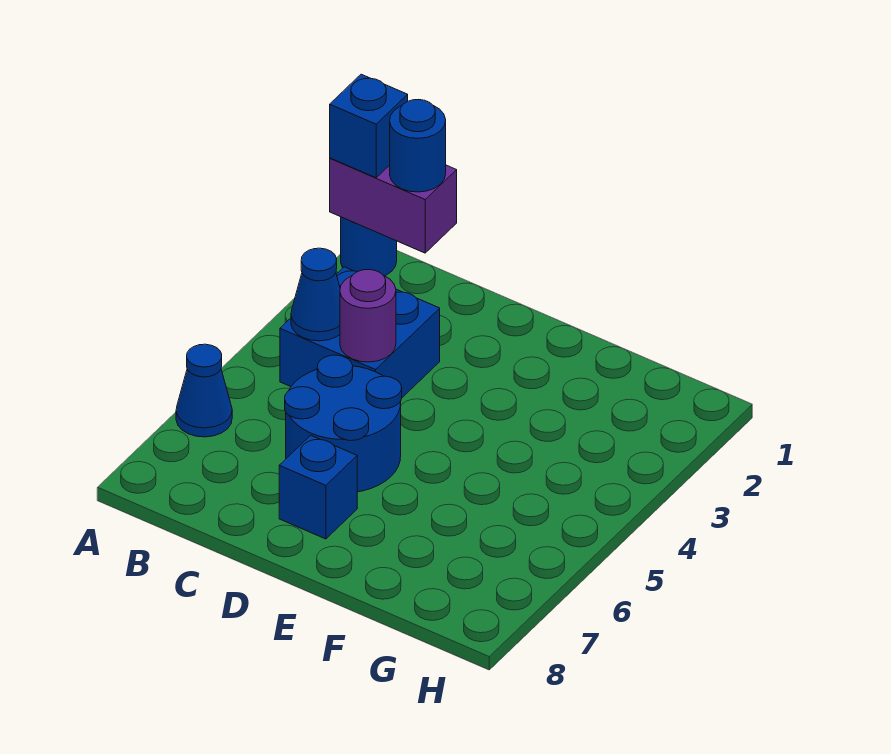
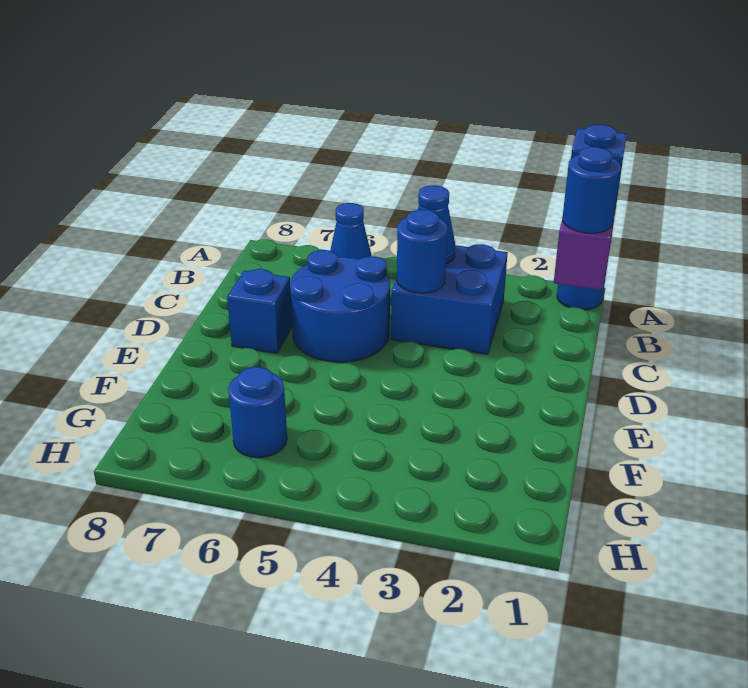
purple round brick C4 level 2 -> blue round brick C4 level 2
none -> blue round brick G6 level 1

